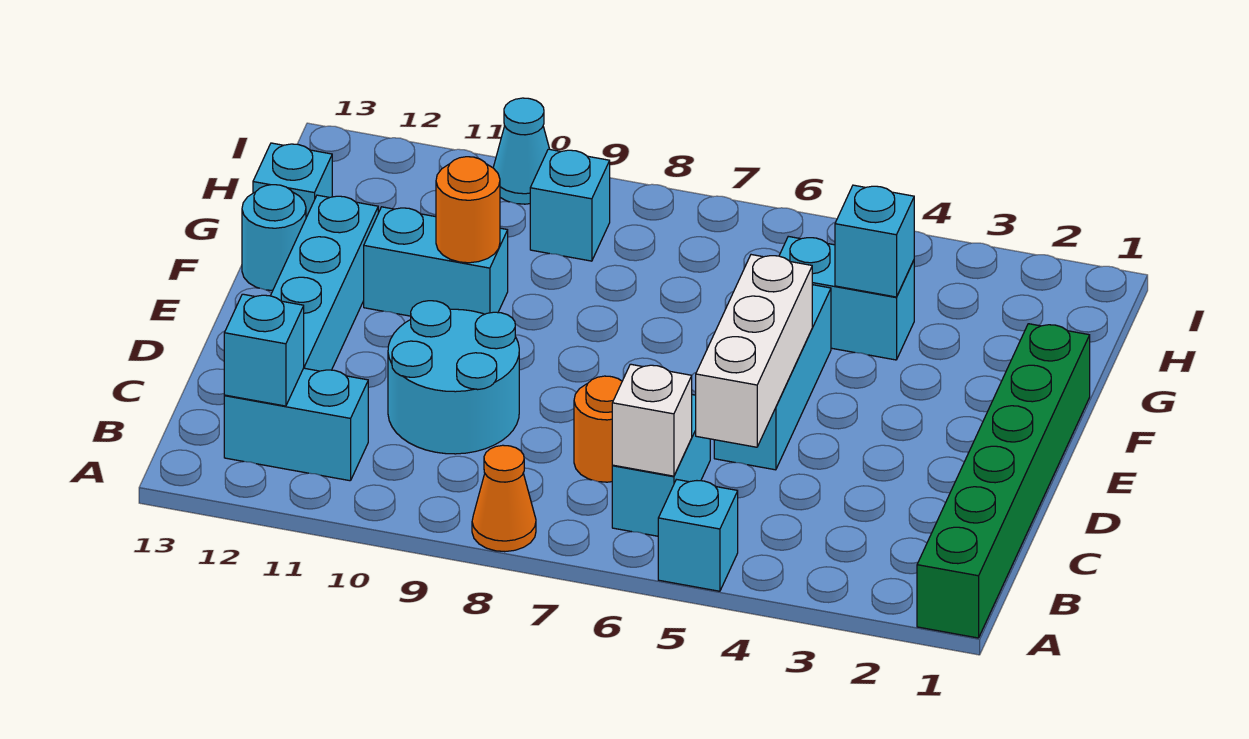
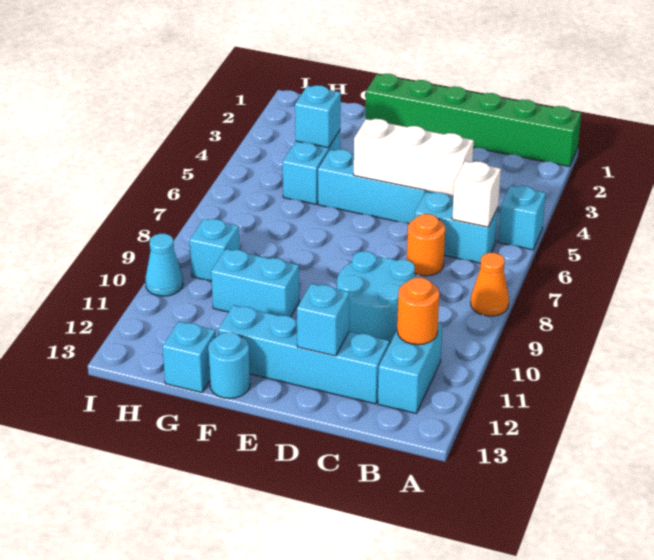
cyan brick B12 level 2 -> cyan brick D12 level 2
cyan brick F10:F11 level 1 -> cyan brick F10:G10 level 1
orange round brick F10 level 2 -> orange round brick B11 level 2

